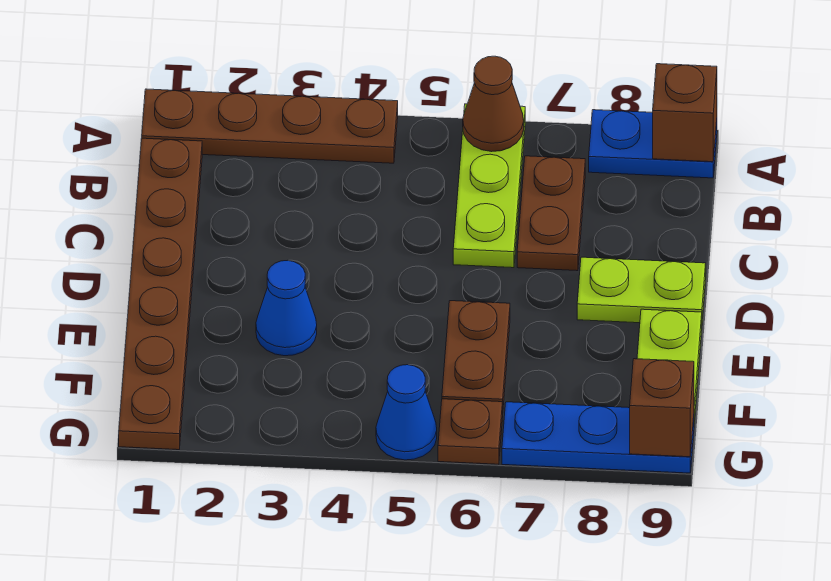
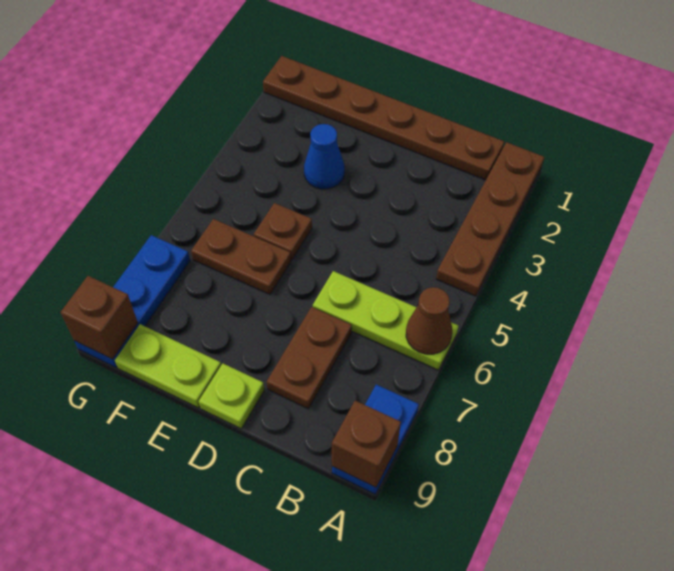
brown plate B7:C7 level 1 -> brown plate C7:C8 level 1
lime plate D8:D9 level 1 -> lime plate D9 level 1
blue cone G5 level 1 -> none
brown plate G6 level 1 -> brown plate E5 level 1

